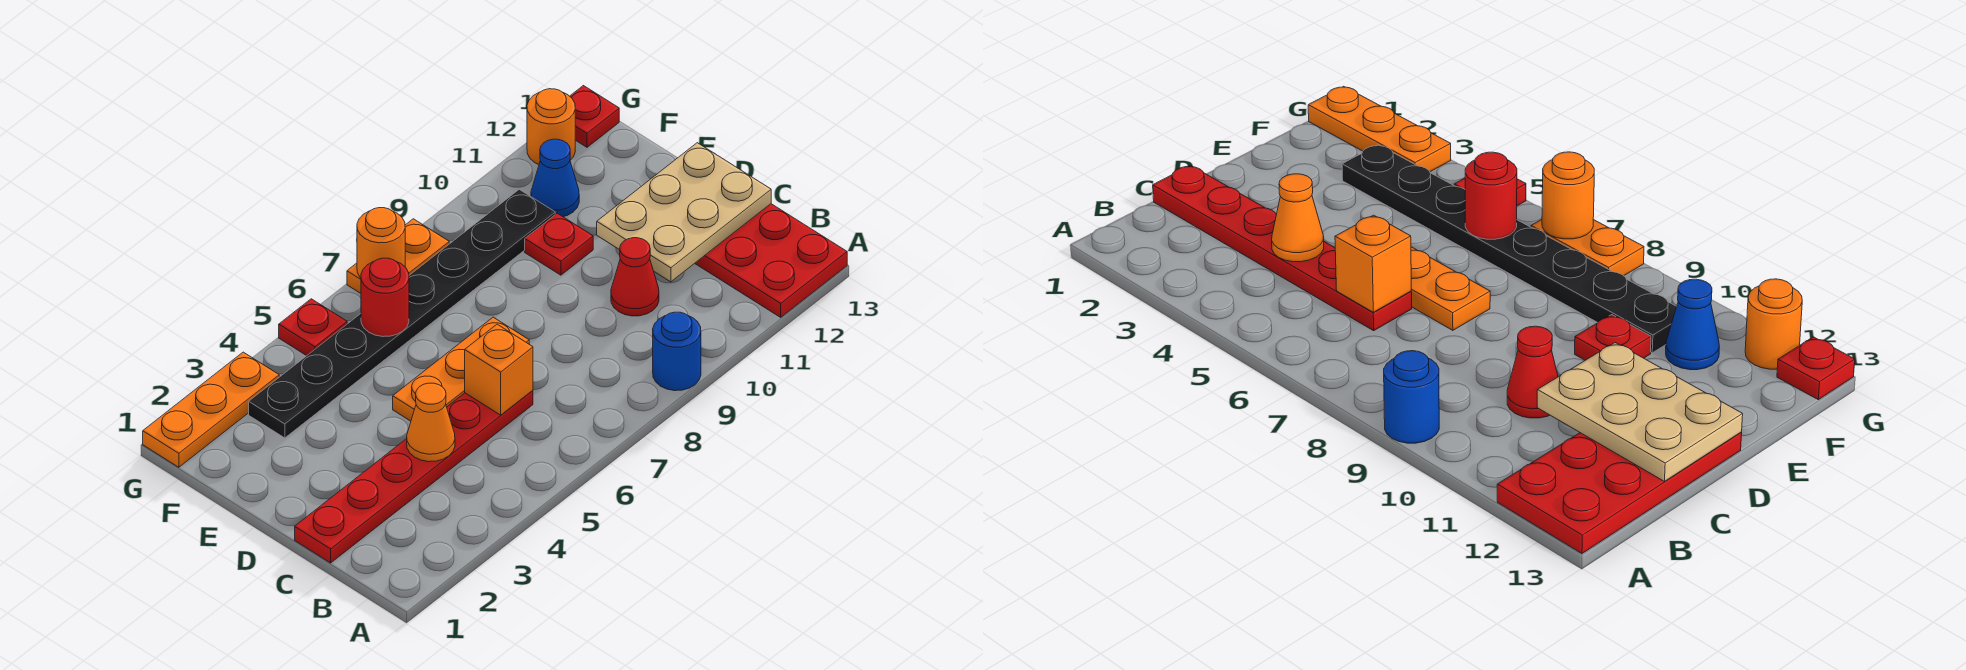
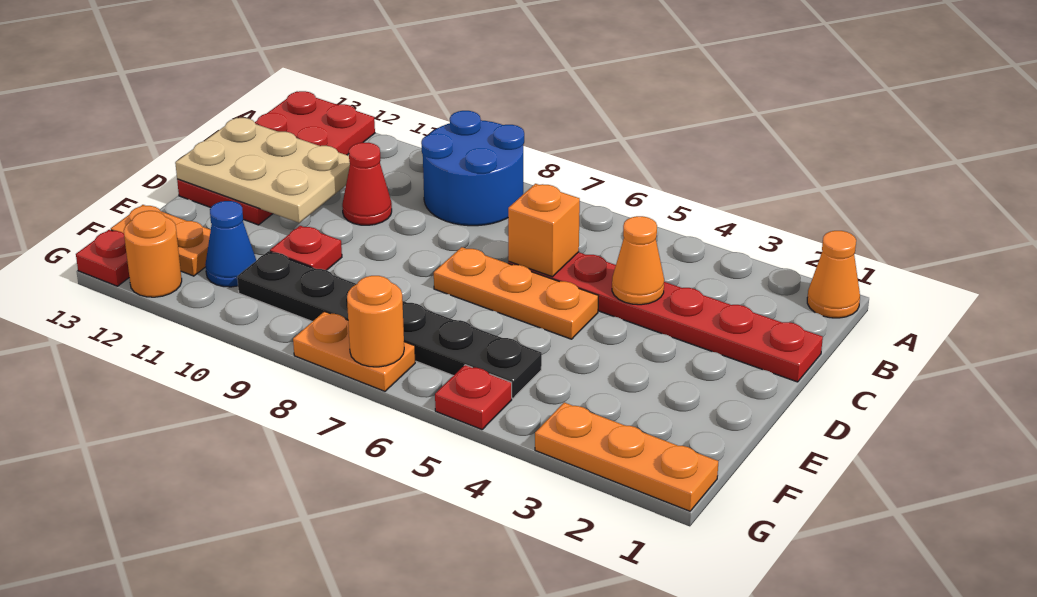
none -> orange cone A1 level 1
blue round brick A9 level 1 -> blue round brick A8:B9 level 1
black plate F3:F10 level 1 -> black plate F5:F10 level 1
red round brick F6 level 2 -> none
none -> orange plate F12:F13 level 1

